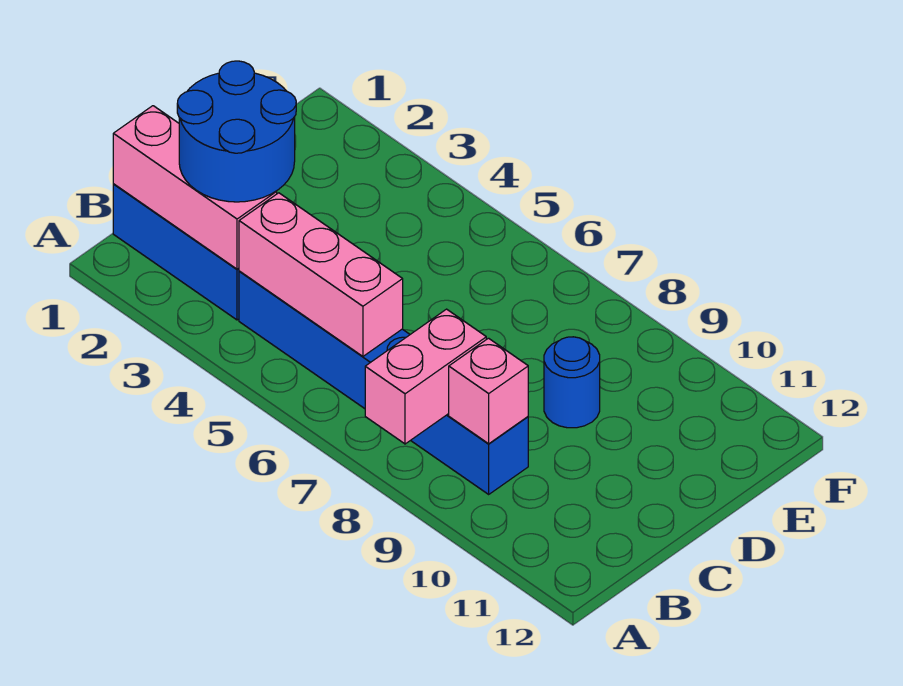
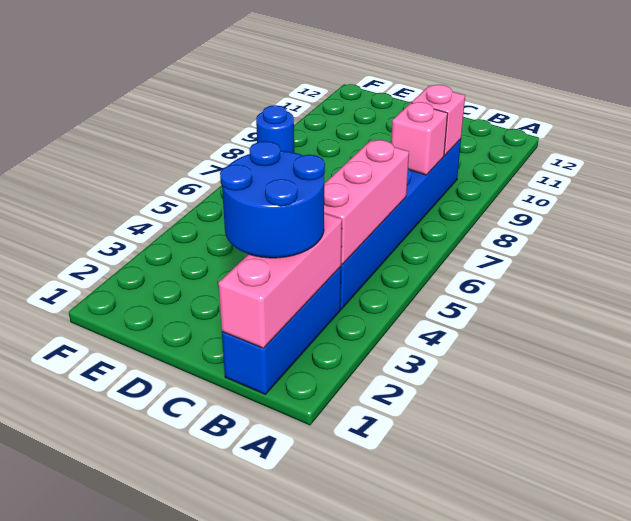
pink brick A8:B8 level 2 -> pink brick B8 level 2
blue round brick D9 level 1 -> blue round brick F8 level 1

